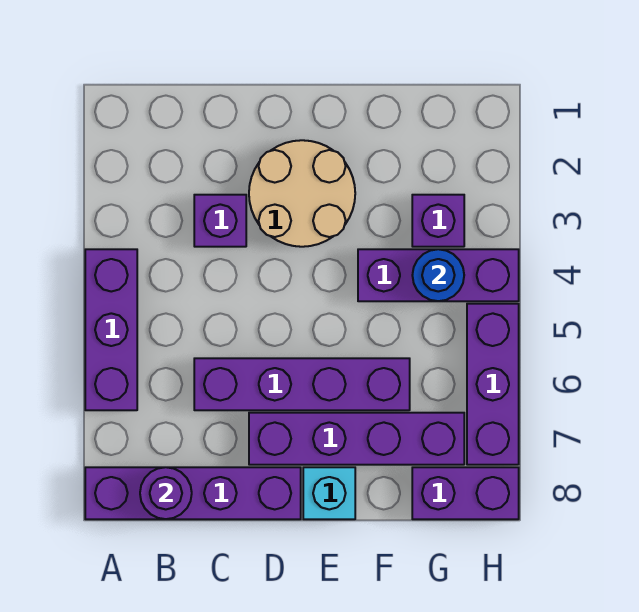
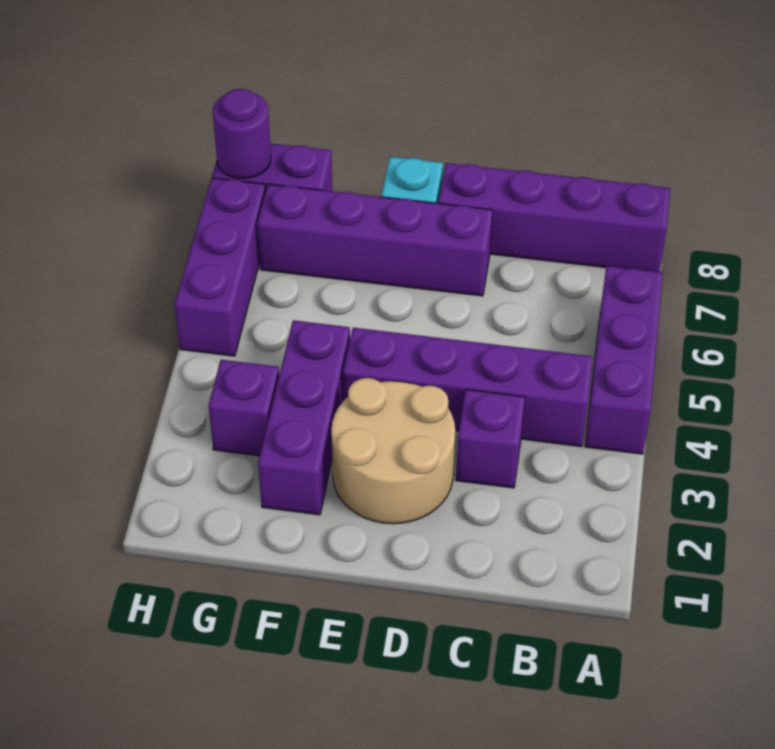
purple round brick B8 level 2 -> purple round brick H8 level 2
purple brick C6:F6 level 1 -> purple brick B4:E4 level 1
purple brick F4:H4 level 1 -> purple brick F2:F4 level 1
blue round brick G4 level 2 -> none

